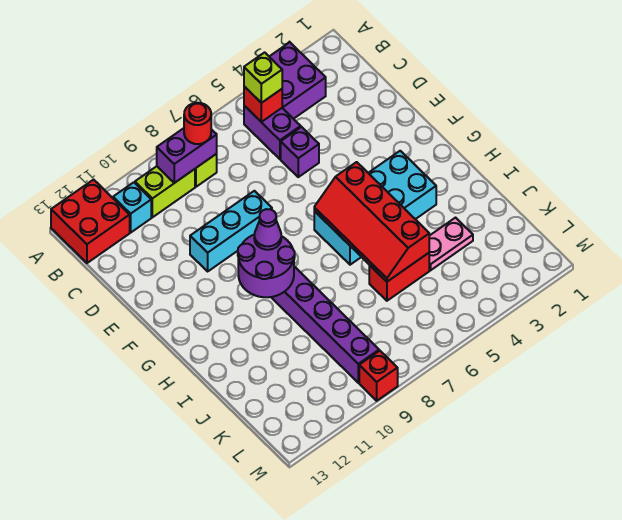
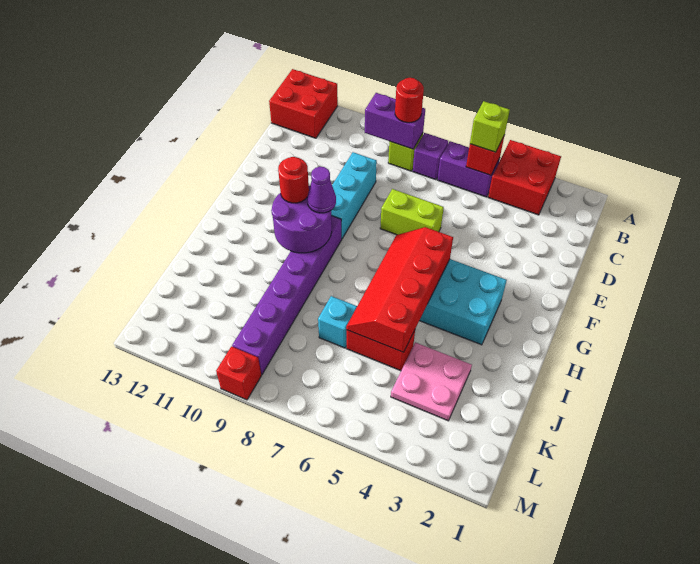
purple brick A3:B4 level 1 -> red brick A3:B4 level 1
purple brick B5:C5 level 1 -> purple brick B5:B6 level 1
lime brick B9:B10 level 1 -> lime brick E6:E7 level 1
cyan brick B11 level 1 -> cyan brick J7 level 1
purple brick D5 level 1 -> purple brick B7 level 1
cyan brick E8:E10 level 1 -> cyan brick D9:F9 level 1
none -> red round brick G10 level 3
pink plate J3:J4 level 1 -> pink plate J3:K4 level 1

